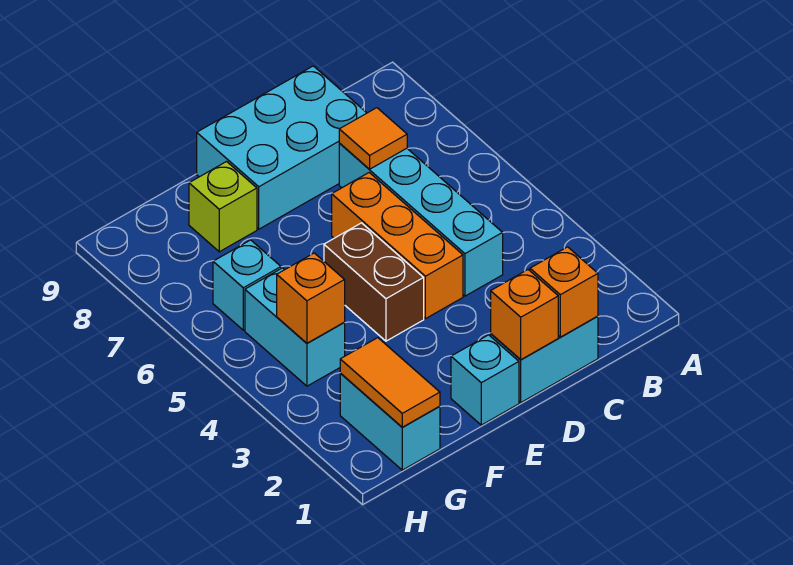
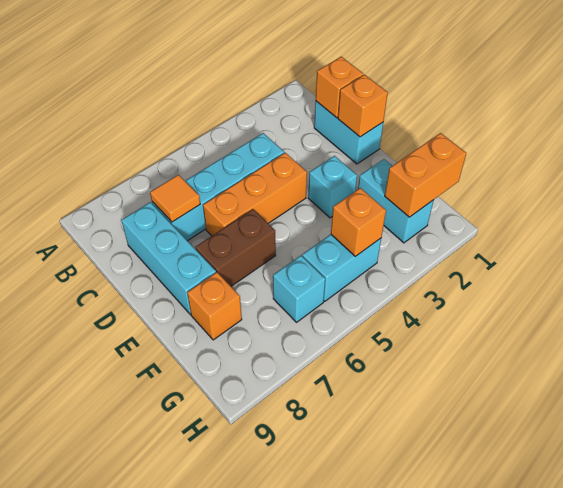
cyan brick C8:E9 level 1 -> cyan brick C8:E8 level 1
cyan brick E1 level 1 -> cyan brick E3 level 1
brown brick E4:E5 level 1 -> brown brick E6:E7 level 1
lime brick F8 level 1 -> orange brick F8 level 1
cyan brick G1:G2 level 1 -> cyan brick F2:G2 level 1
orange tile G1:G2 level 2 -> orange brick G1:G2 level 2

